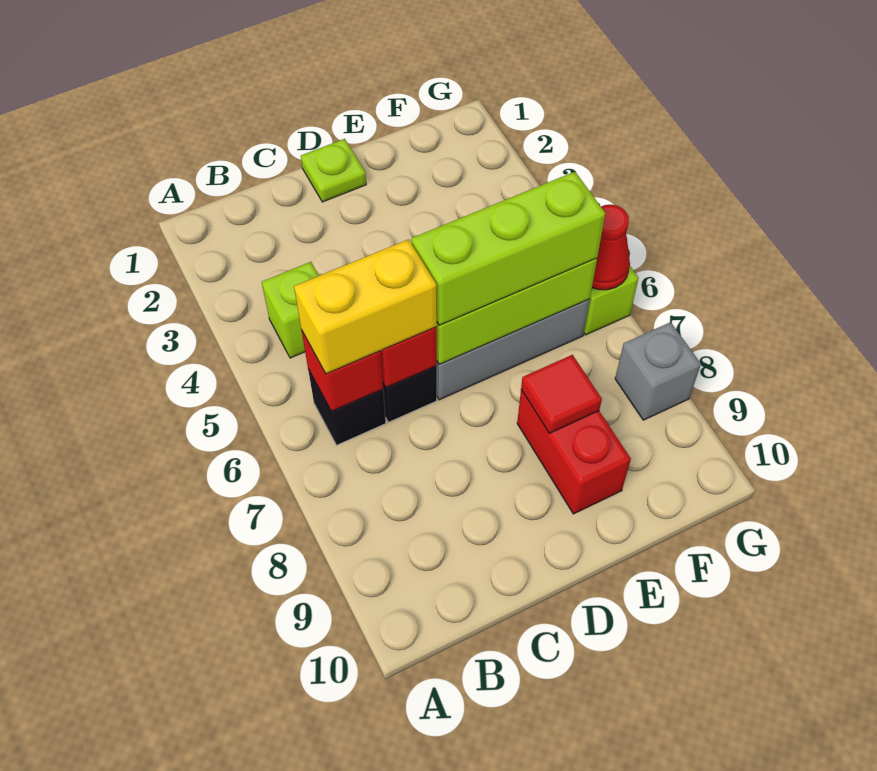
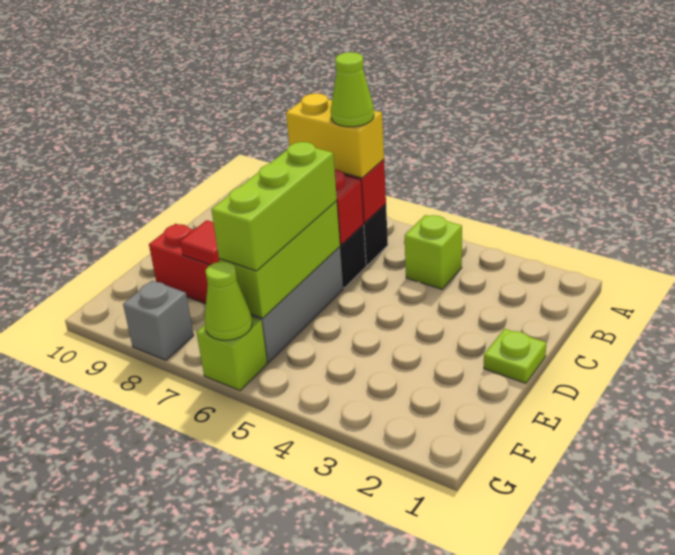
yellow brick B6:C6 level 3 -> yellow brick B6:B7 level 3
none -> lime cone B6 level 4
red cone G6 level 2 -> lime cone G6 level 2

